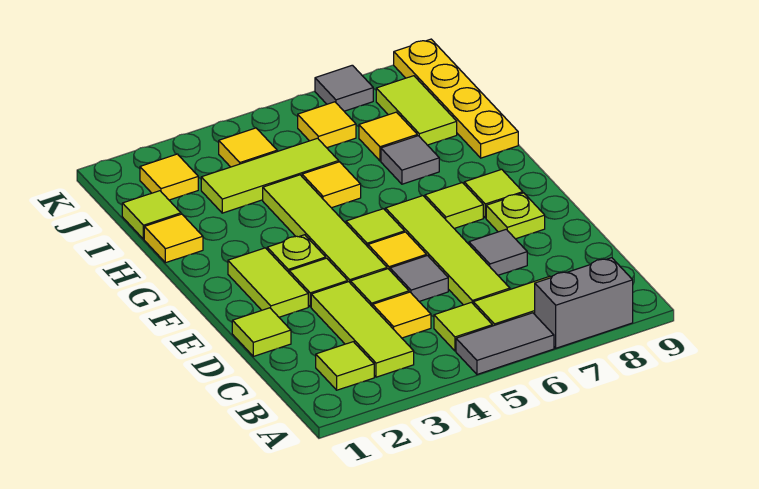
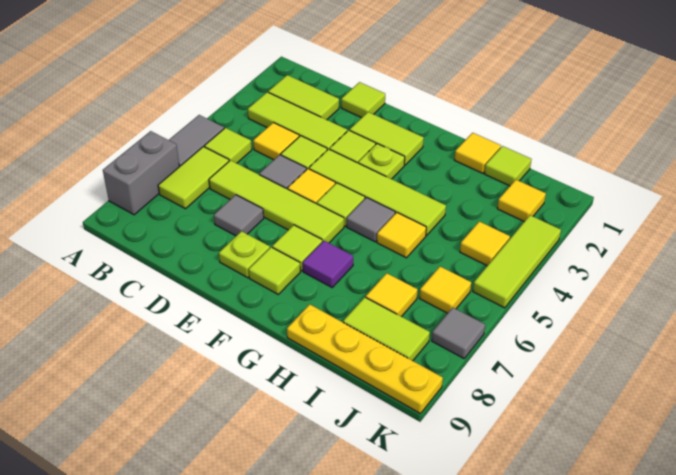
lime tile B2 level 1 -> lime tile B2:C2 level 1
none -> purple tile G7 level 1
grey tile H7 level 1 -> grey tile G5 level 1
lime tile I3:I5 level 1 -> lime tile K3:K5 level 1

